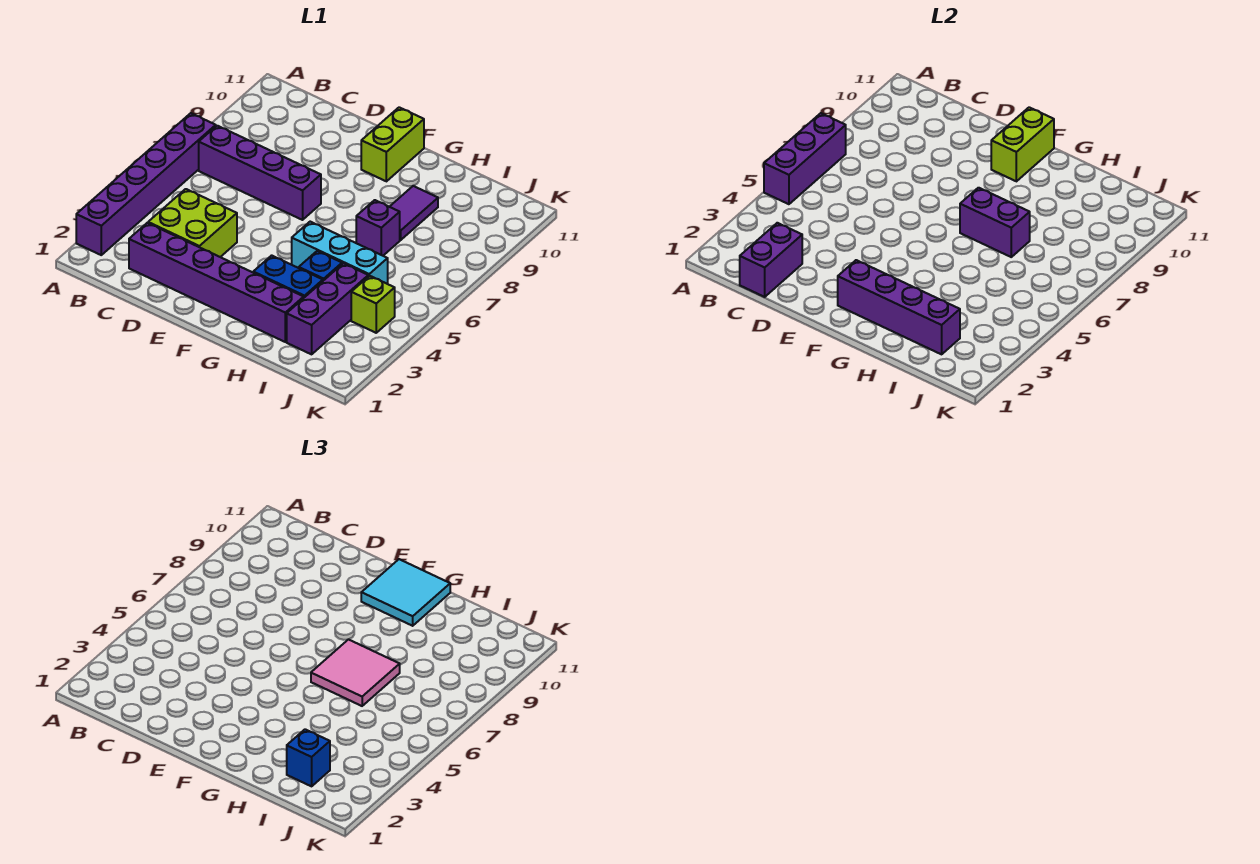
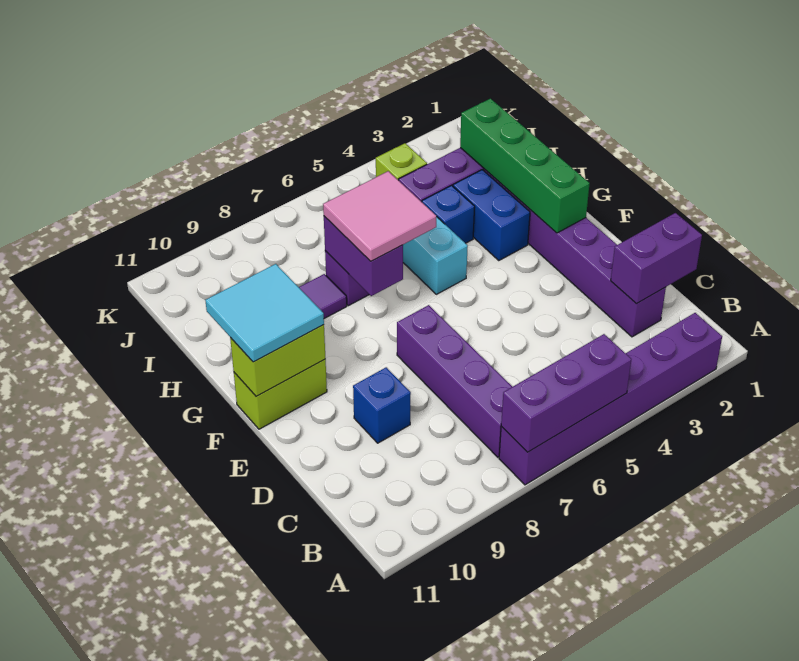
lime brick C3:D4 level 1 -> none
purple brick F2:I2 level 2 -> green brick F2:I2 level 2
blue brick I2 level 3 -> blue brick D9 level 1

